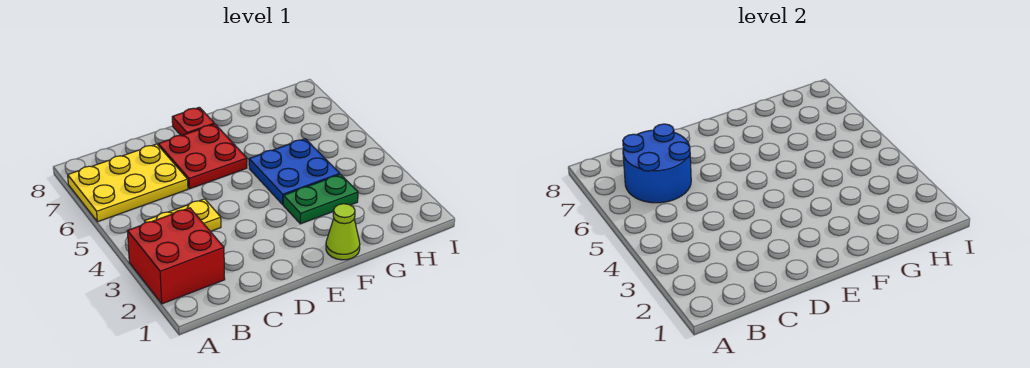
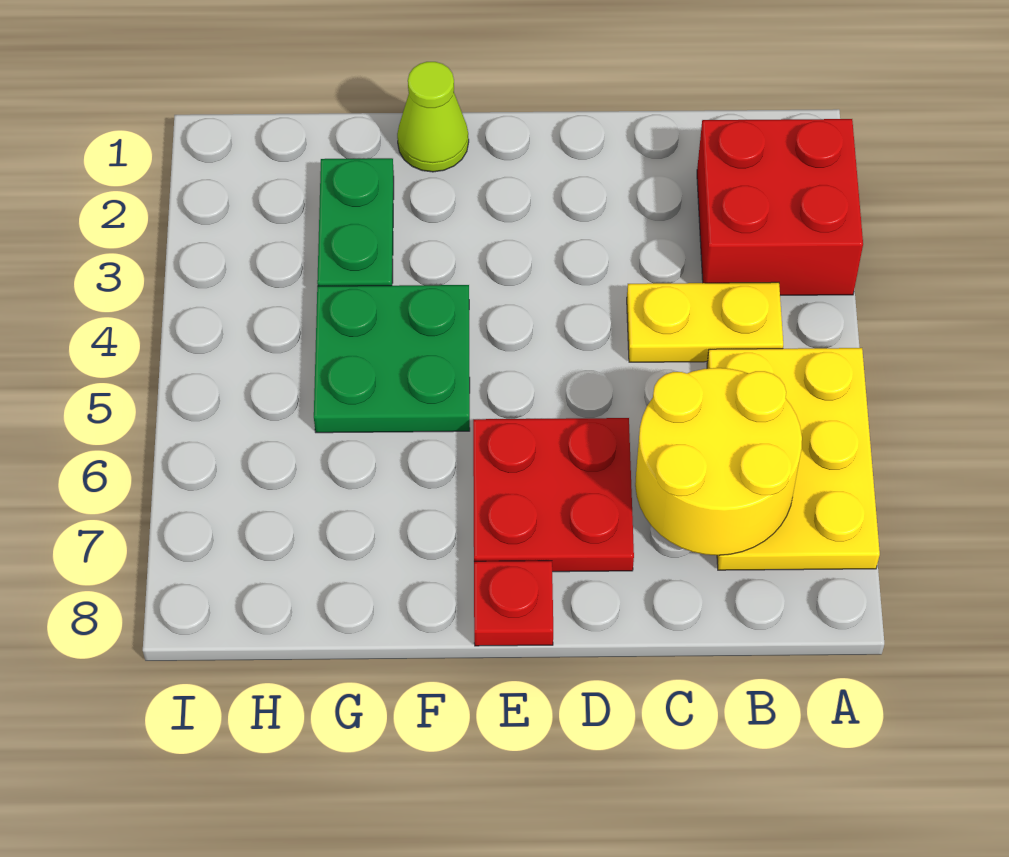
yellow plate A6:C7 level 1 -> yellow plate A5:B7 level 1
blue round brick B6:C7 level 2 -> yellow round brick B6:C7 level 2
green plate F3:G3 level 1 -> green plate G2:G3 level 1
blue plate F4:G5 level 1 -> green plate F4:G5 level 1

